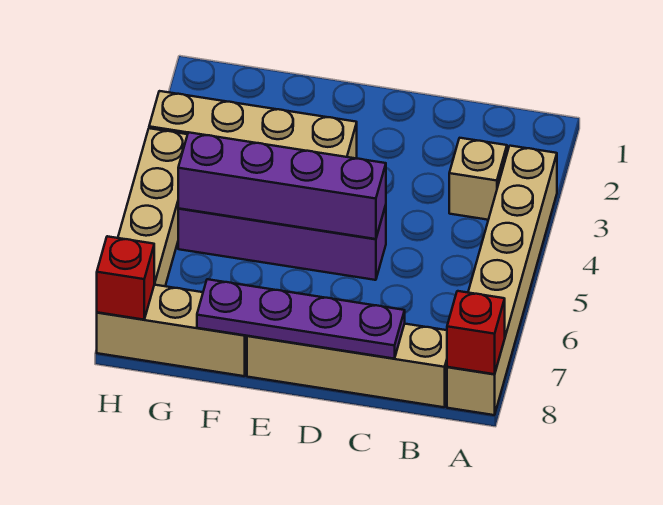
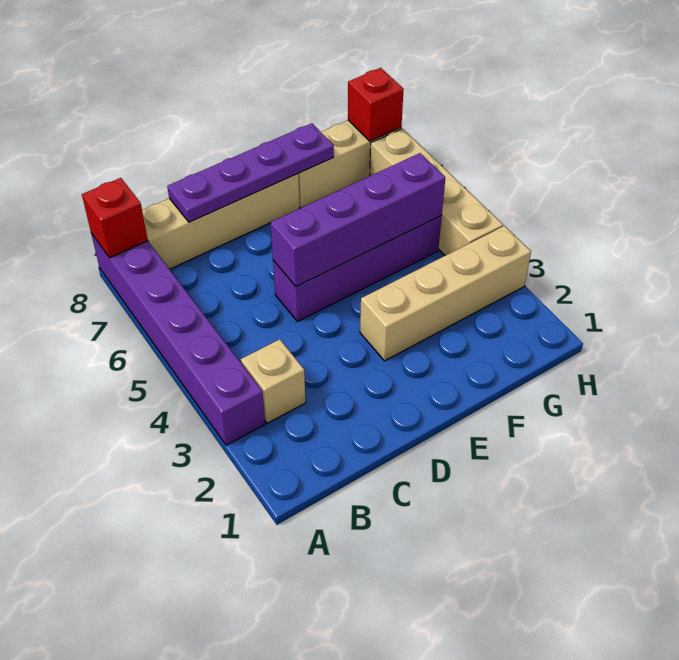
tan brick A3:A8 level 1 -> purple brick A3:A8 level 1

